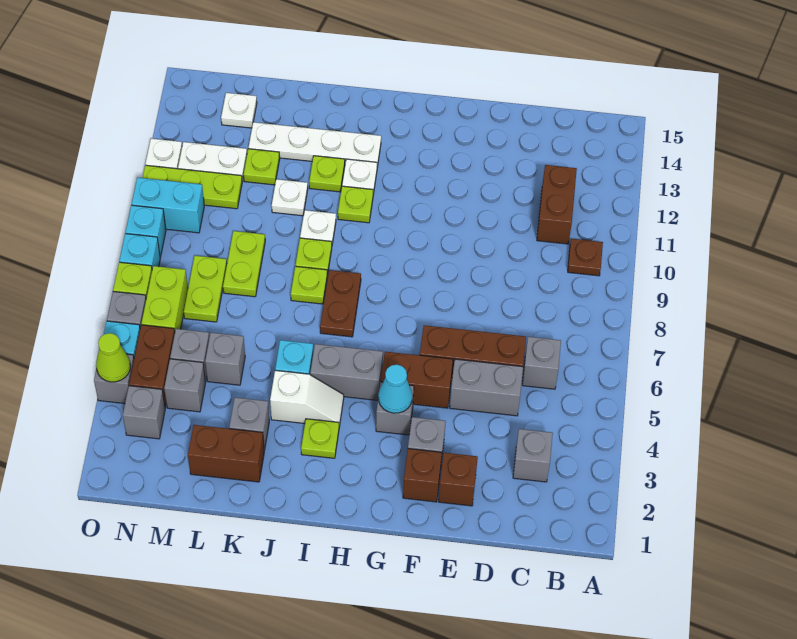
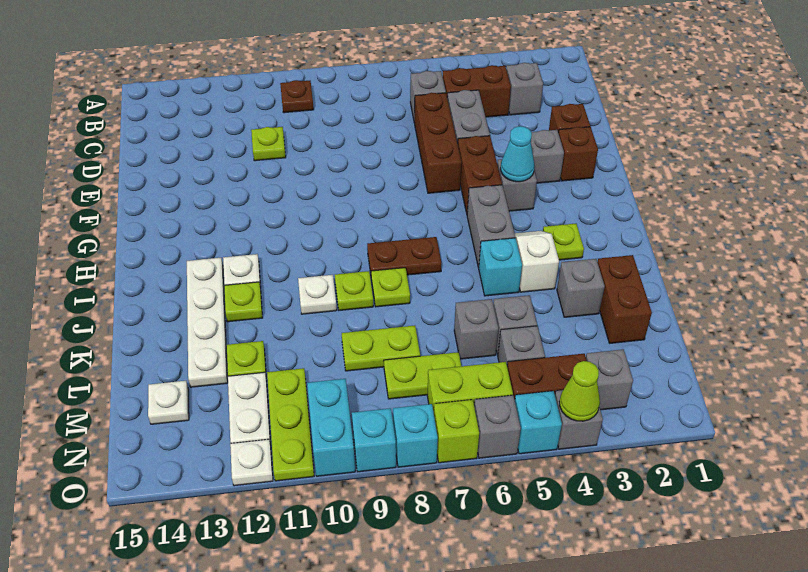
brown brick C11:C12 level 1 -> brown brick C4:C5 level 1
lime plate I11 level 1 -> lime plate D11 level 1
white plate K11 level 1 -> none
grey brick M4 level 1 -> grey brick L6 level 1

